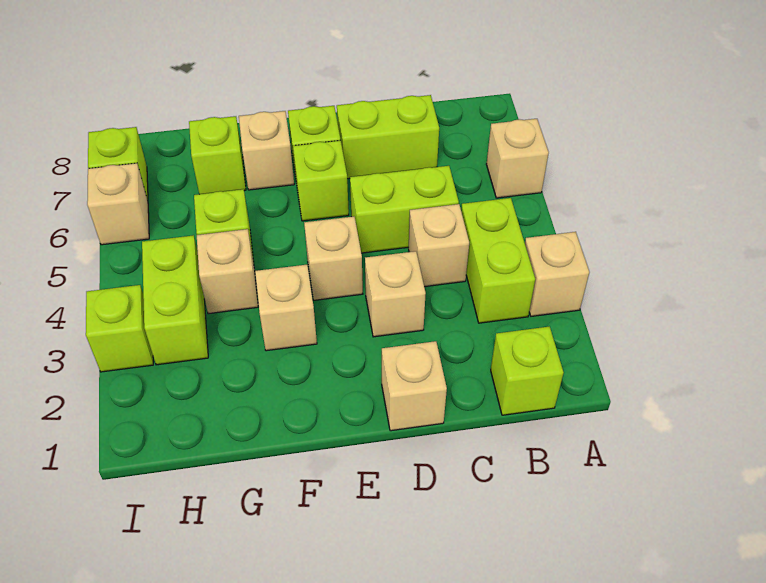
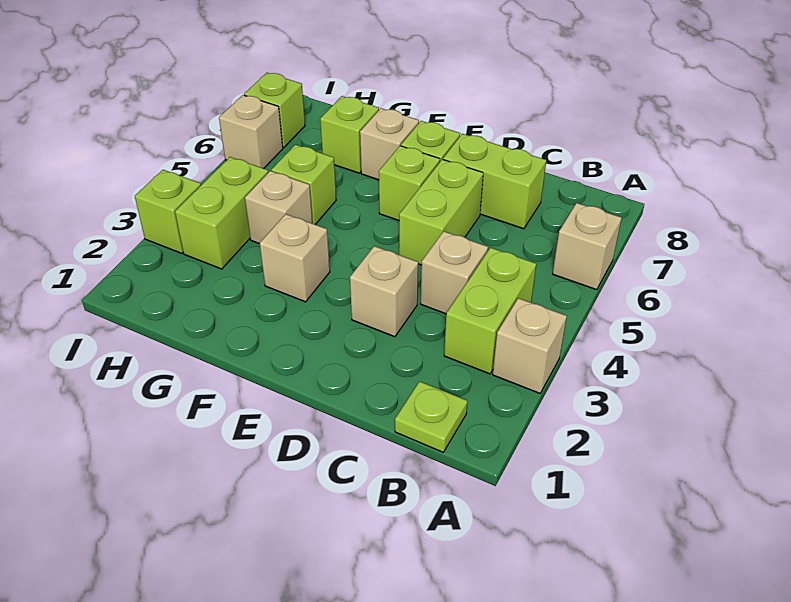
lime brick B1 level 1 -> lime plate B1 level 1
lime brick C5:D5 level 1 -> lime brick D5:D6 level 1
tan brick D1 level 1 -> none
tan brick E4 level 1 -> none

